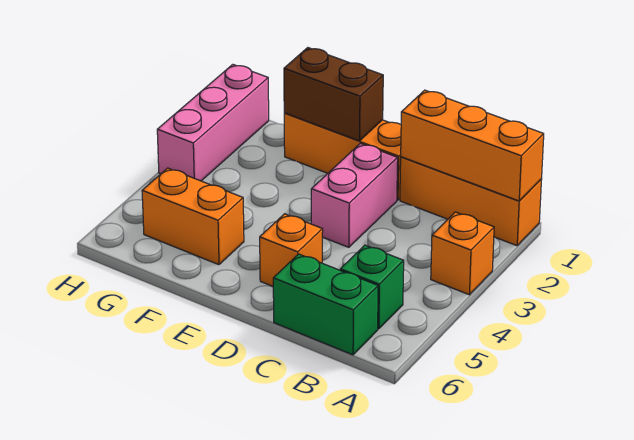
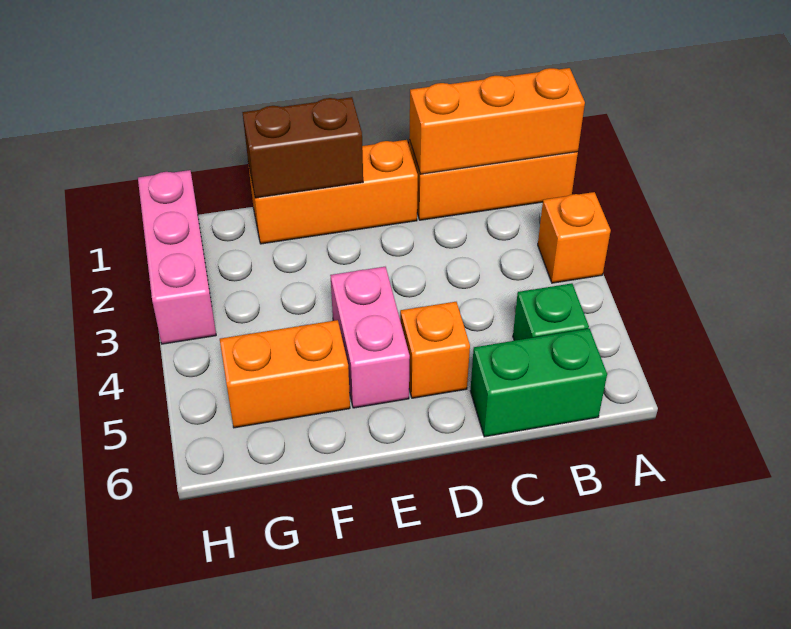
pink brick D2:D3 level 1 -> pink brick E4:E5 level 1

